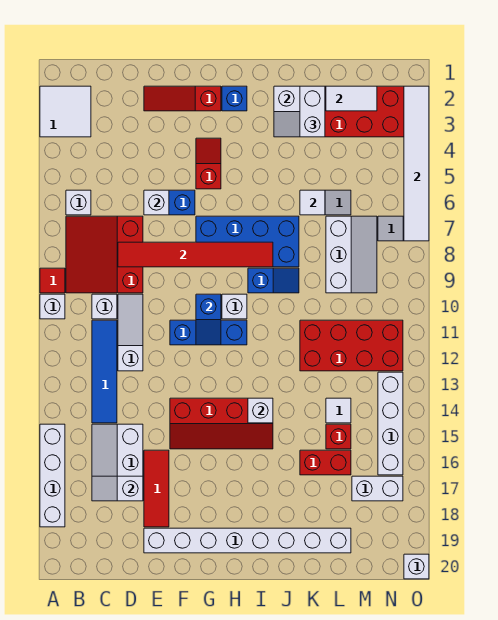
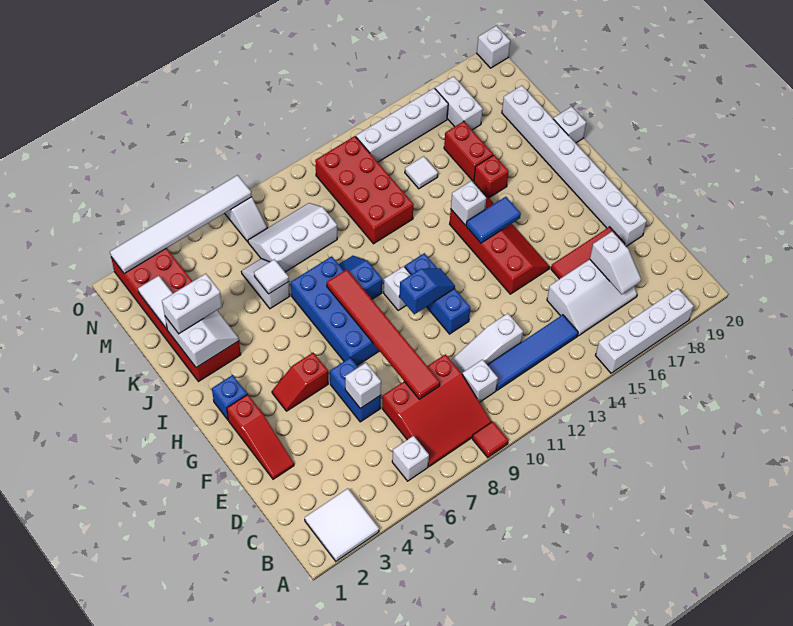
white brick A10 level 1 -> white brick J20 level 1
none -> blue tile H14:H15 level 2
red brick L15 level 1 -> red brick J16 level 1

